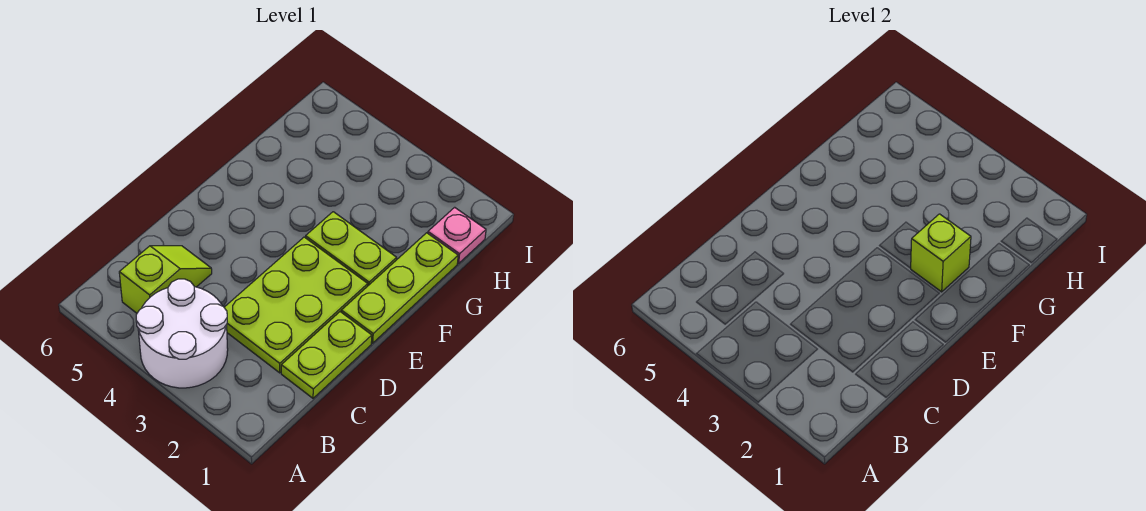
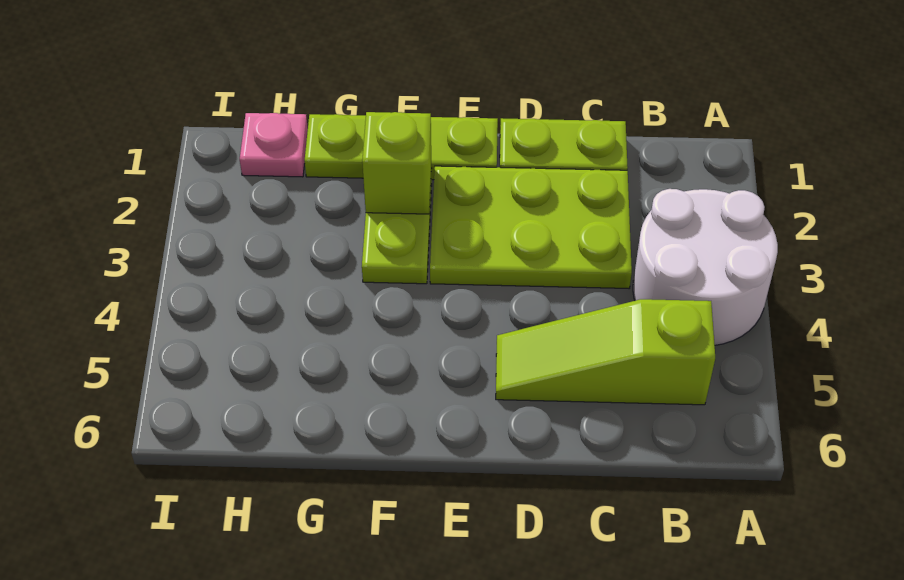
lime slope B5:C5 level 1 top B -> lime slope B5:D5 level 1 top B

